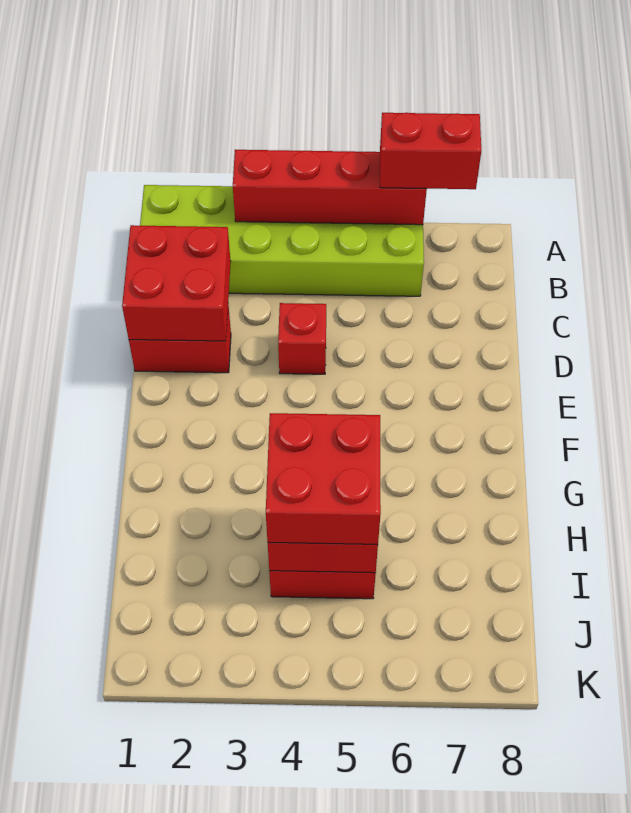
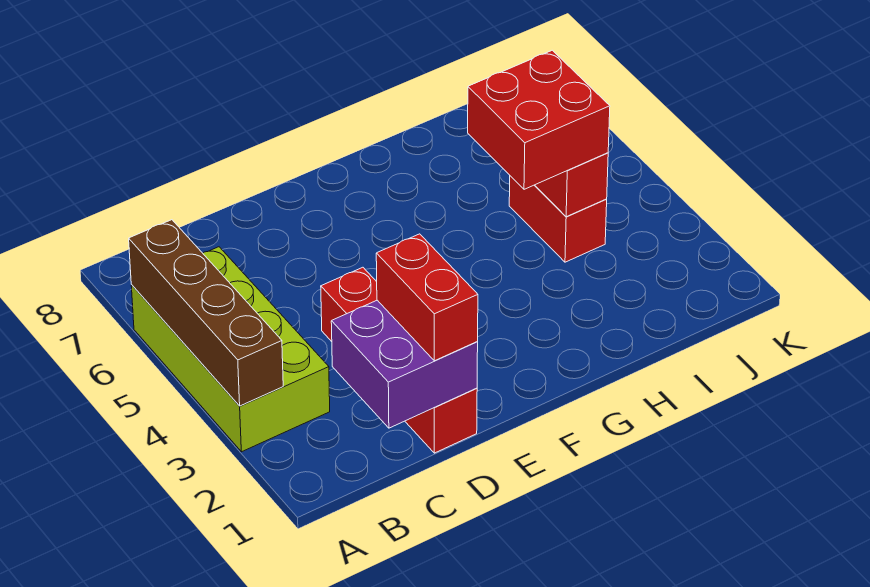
lime brick A1:B6 level 1 -> lime brick A3:B6 level 1
red brick A3:A6 level 2 -> brown brick A3:A6 level 2
red brick A6:A7 level 3 -> red brick D1:D2 level 3
red brick C1:D2 level 2 -> purple brick C1:D2 level 2

